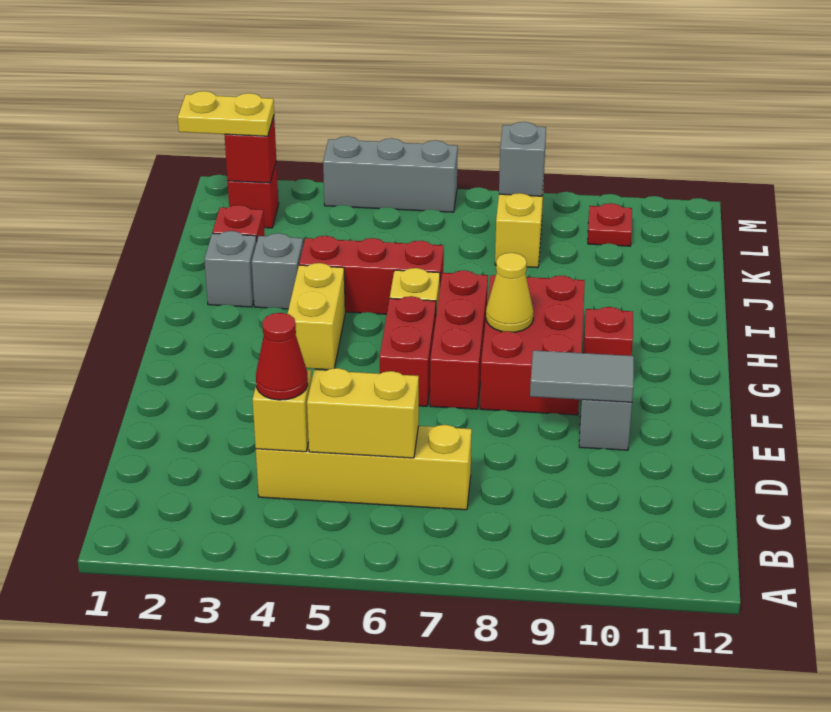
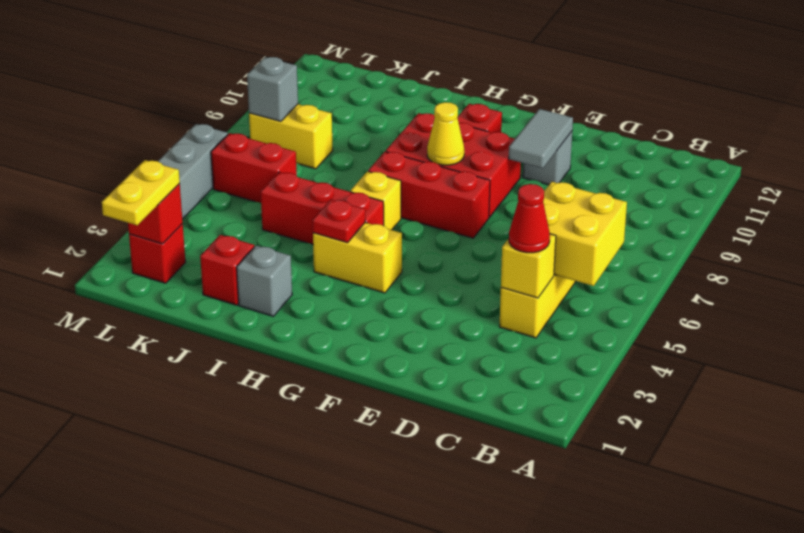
yellow brick C5:C6 level 2 -> yellow brick B5:C6 level 2
red brick F6:G6 level 1 -> red brick K6:L6 level 1
grey brick I3 level 1 -> none
red brick I4:I6 level 1 -> red brick H5:J5 level 1
red plate L10 level 1 -> red plate H4 level 2

